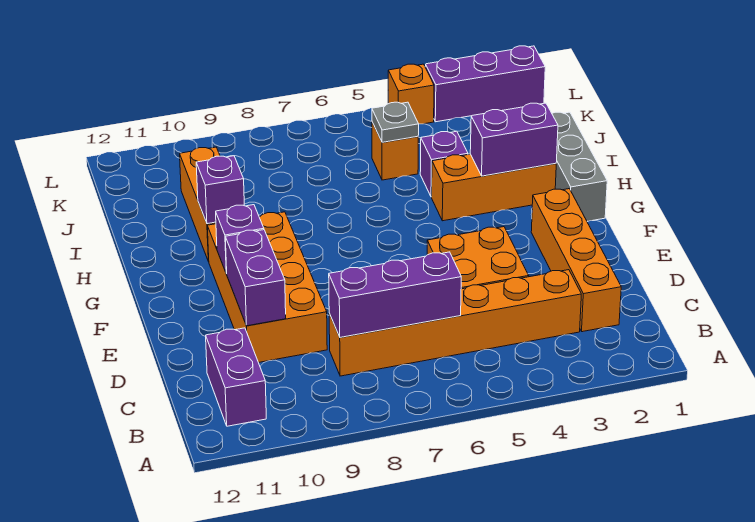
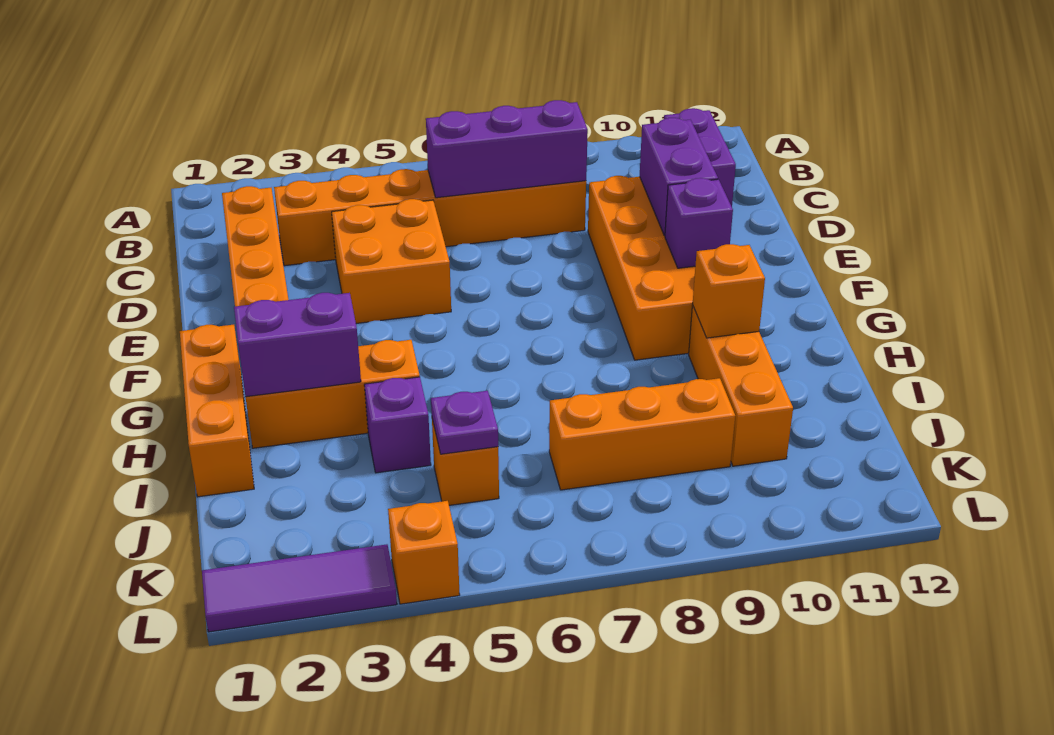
grey brick G1:I1 level 1 -> orange brick G1:I1 level 1
purple brick H10 level 2 -> orange brick H10 level 2
grey plate J5 level 2 -> purple plate J5 level 2
none -> orange brick J7:J9 level 1
purple brick L1:L3 level 1 -> purple tile L1:L3 level 1

